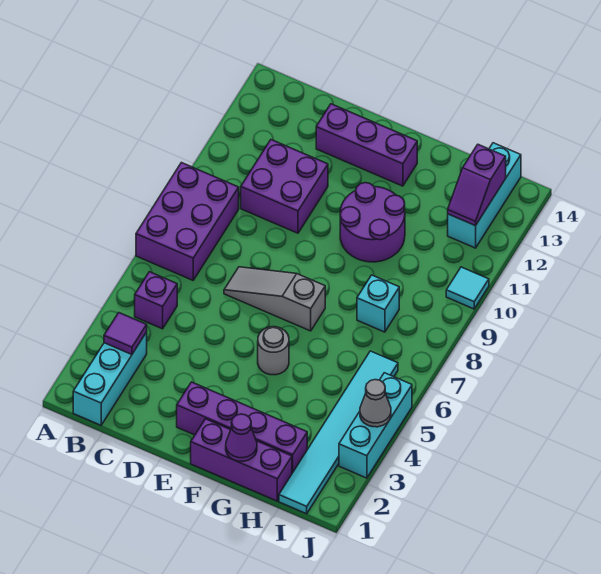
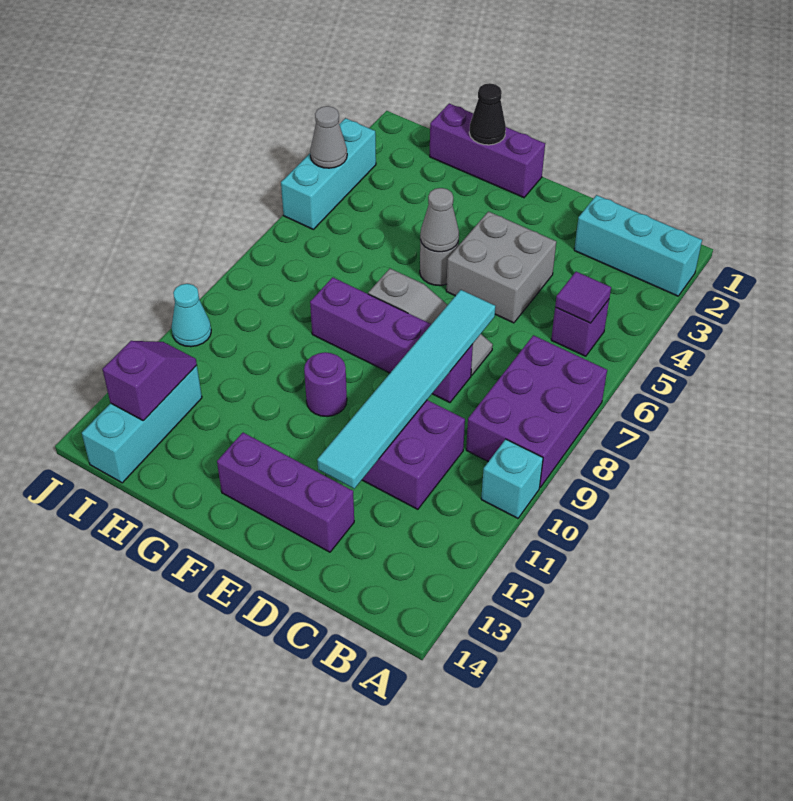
cyan brick B1:B3 level 1 -> cyan brick A2:C2 level 1
purple tile B3 level 2 -> purple tile B5 level 2
none -> grey brick D4:E5 level 1
purple brick E2:H2 level 1 -> purple brick D8:G8 level 1
none -> grey cone F5 level 2
purple round brick F10:G11 level 1 -> purple round brick F10 level 1
purple cone G1 level 2 -> black cone G1 level 2
cyan brick H8 level 1 -> cyan brick A10 level 1
cyan tile I1:I6 level 1 -> cyan tile D7:D12 level 2
cyan tile J10 level 1 -> cyan cone J10 level 1

